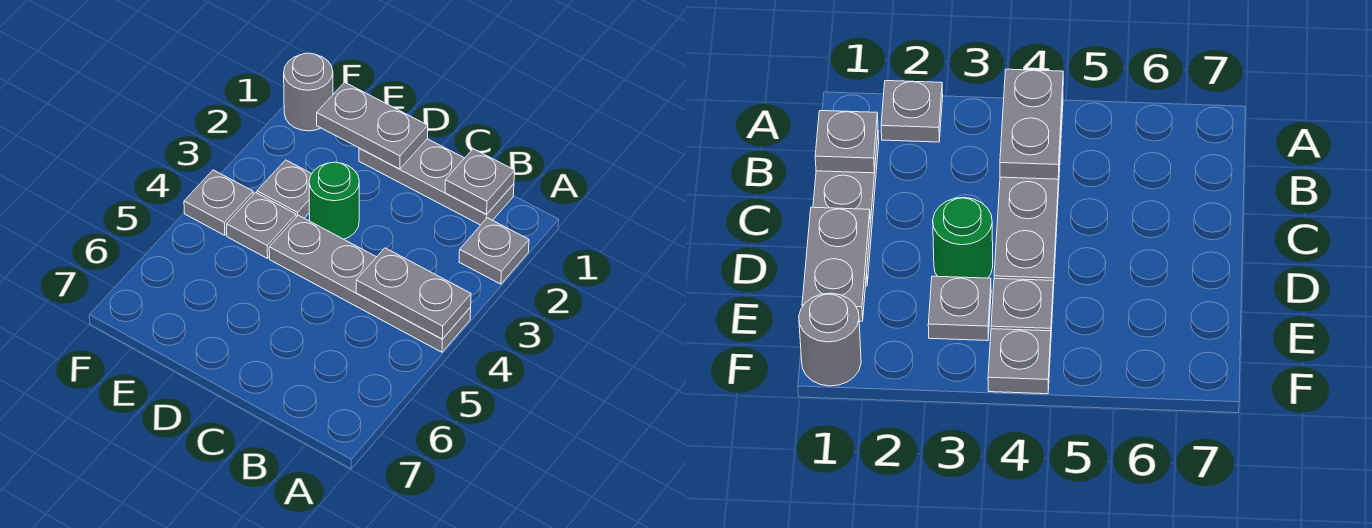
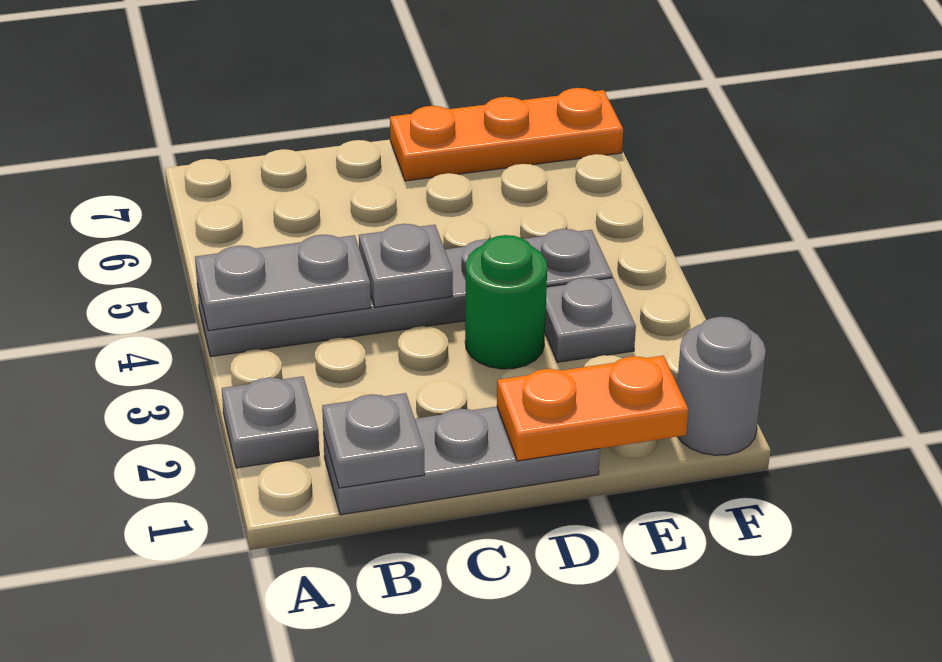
grey plate D1:E1 level 2 -> orange plate D1:E1 level 2
none -> orange plate D7:F7 level 1
grey plate F4 level 1 -> grey plate C4 level 2

